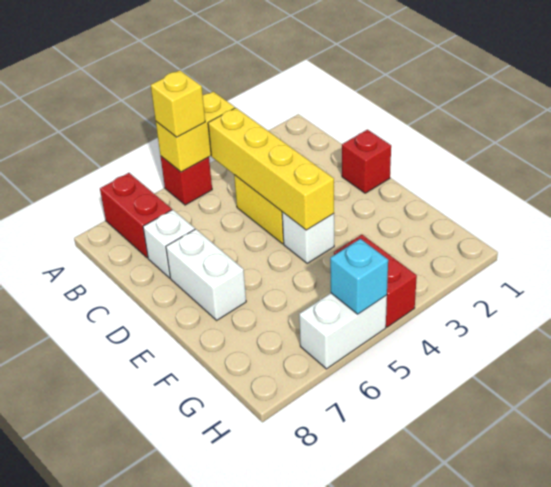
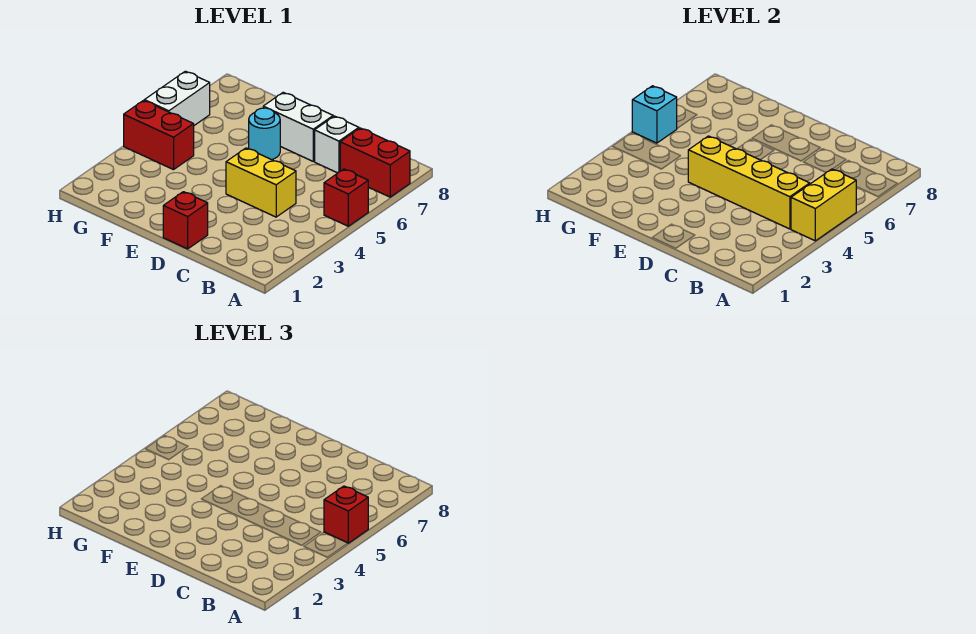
yellow brick A5 level 3 -> red brick A5 level 3
white brick E4 level 1 -> none
none -> cyan round brick E6 level 1

